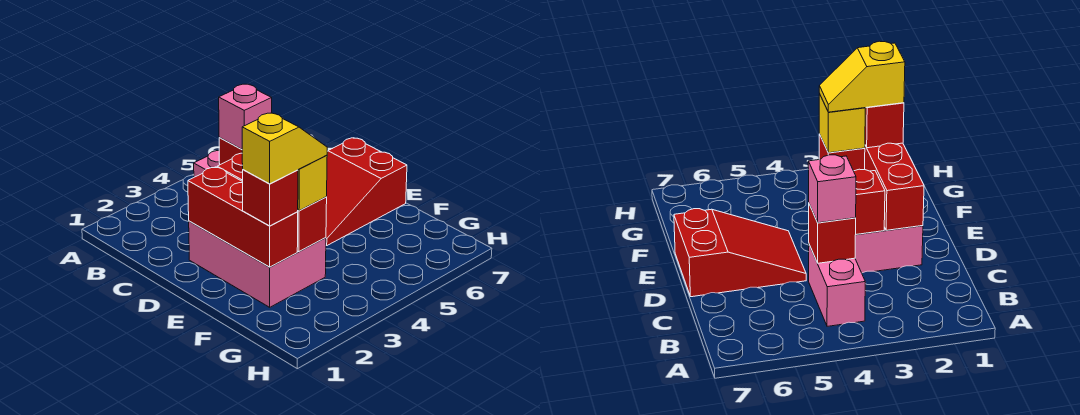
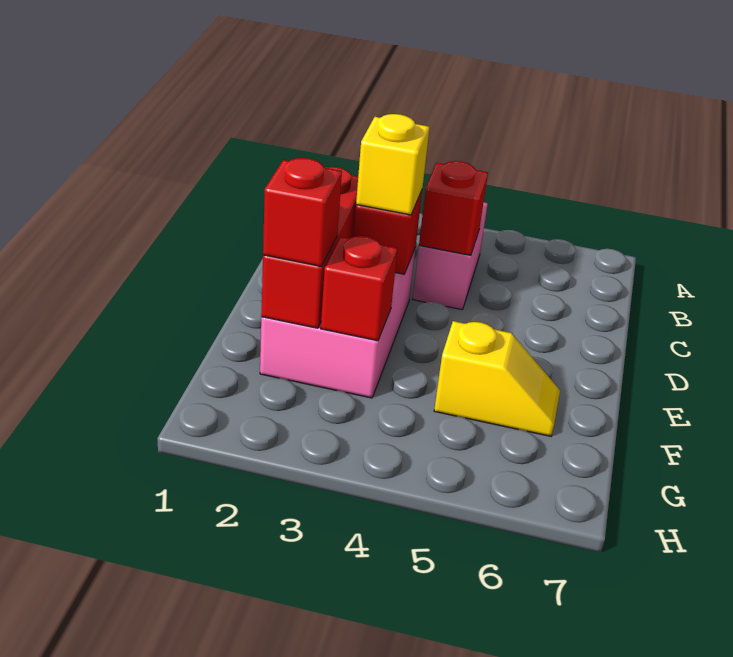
pink brick C4 level 3 -> none
red slope D5:E7 level 1 top 7 -> none
yellow slope F2:F3 level 4 top 2 -> yellow slope F5:F6 level 1 top 5
yellow brick F3 level 3 -> yellow brick D3 level 3

